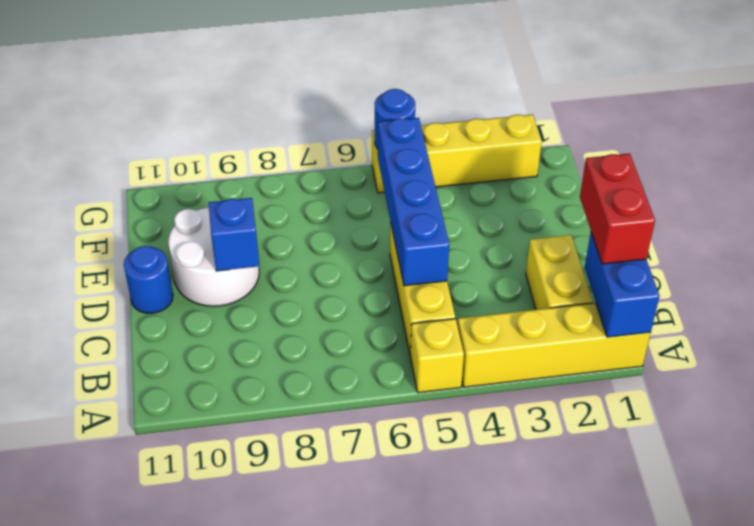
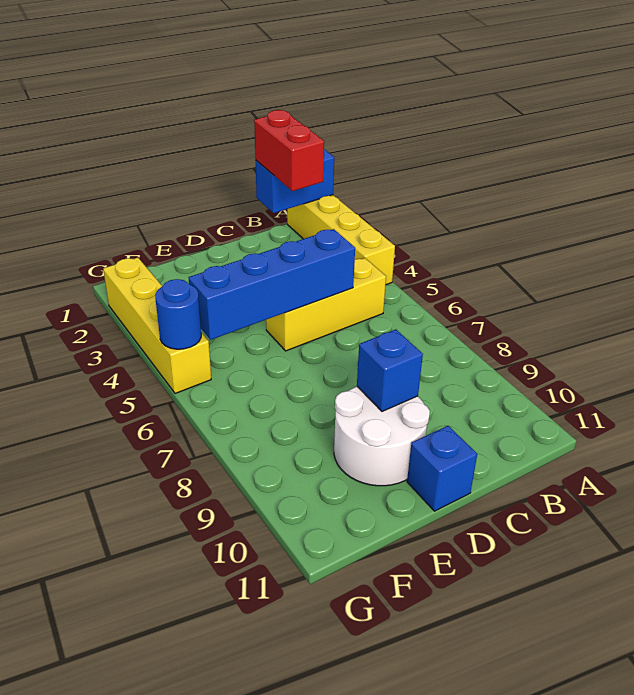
yellow brick A5 level 1 -> none
red brick B1:C1 level 3 -> red brick B1:B2 level 3
yellow brick B2:C2 level 1 -> none
blue round brick D11 level 1 -> blue brick D11 level 1

